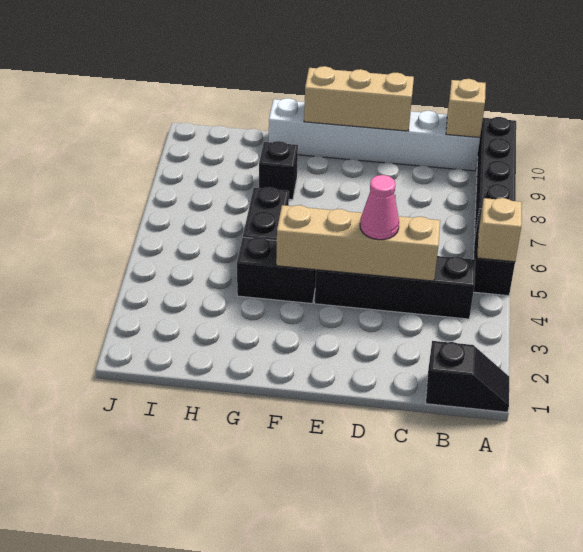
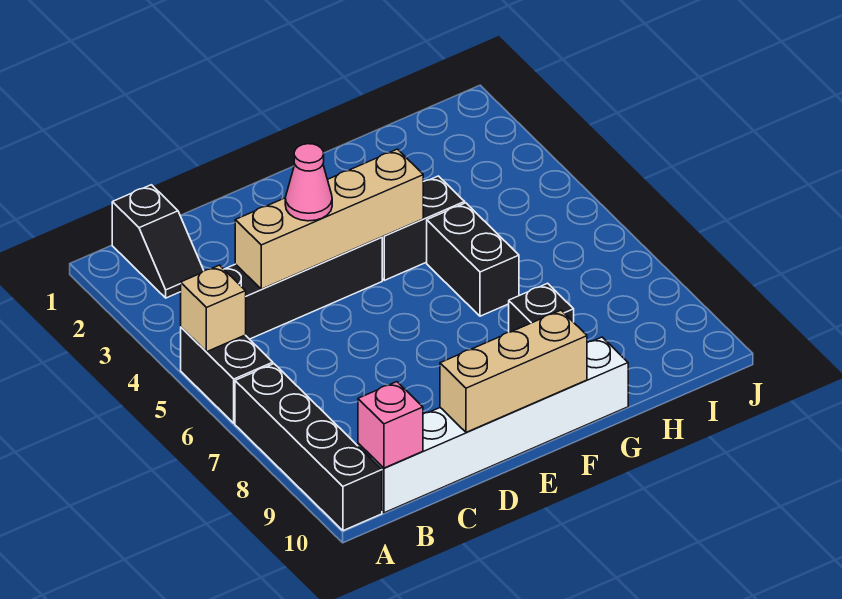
black slope A1:B1 level 1 top B -> black slope B1:B2 level 1 top 1
tan brick B10 level 2 -> pink brick B10 level 2

